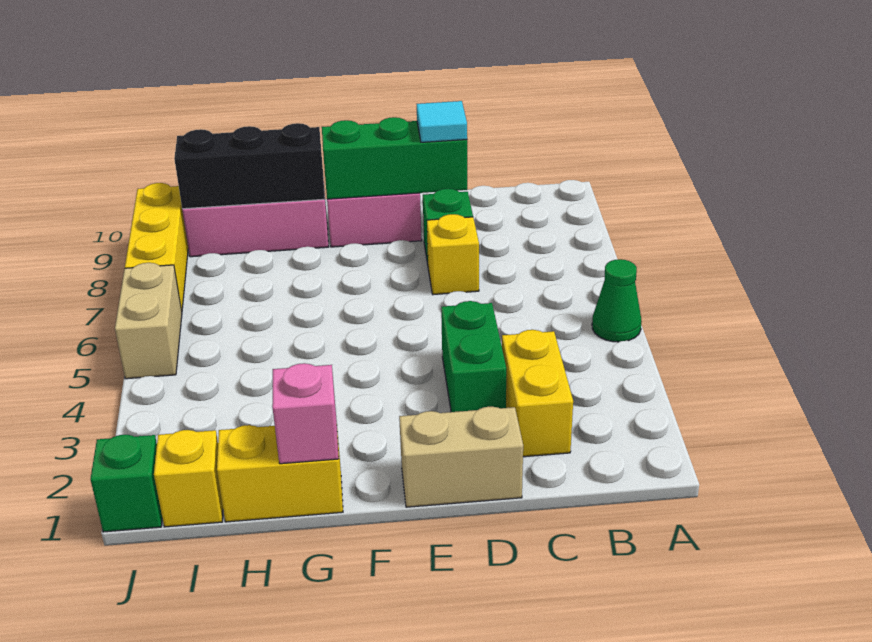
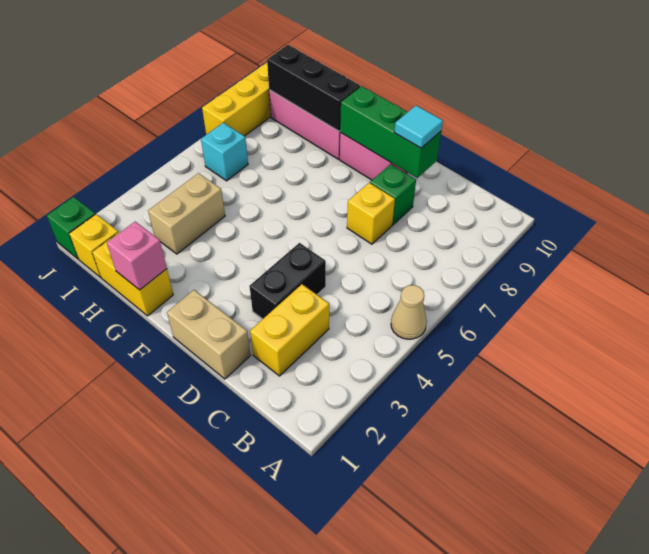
green cone A5 level 1 -> tan cone A5 level 1
green brick D3:D4 level 1 -> black brick D3:D4 level 1
none -> cyan brick I6 level 1
tan brick J5:J6 level 1 -> tan brick H3:H4 level 1

